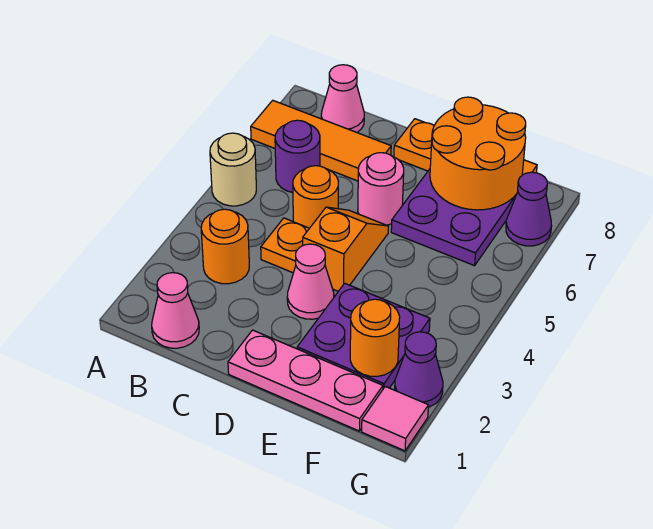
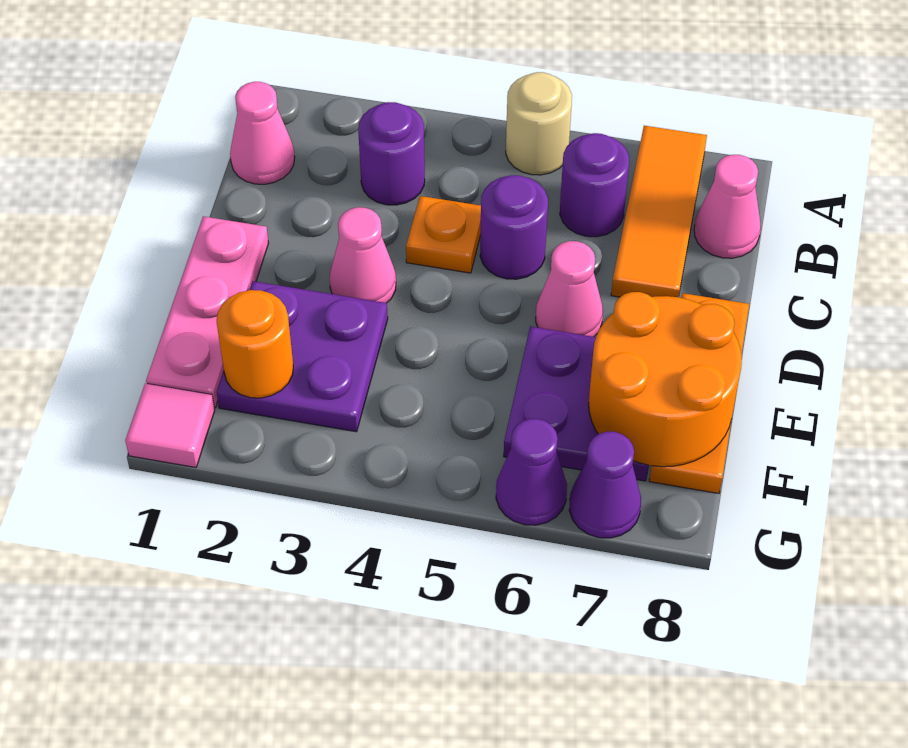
orange round brick B3 level 1 -> purple round brick B3 level 1
orange round brick C5 level 1 -> purple round brick C5 level 1
orange slope D4:D5 level 1 top 4 -> none
pink round brick D6 level 1 -> pink cone D6 level 1
purple cone G2 level 1 -> purple cone G6 level 1

